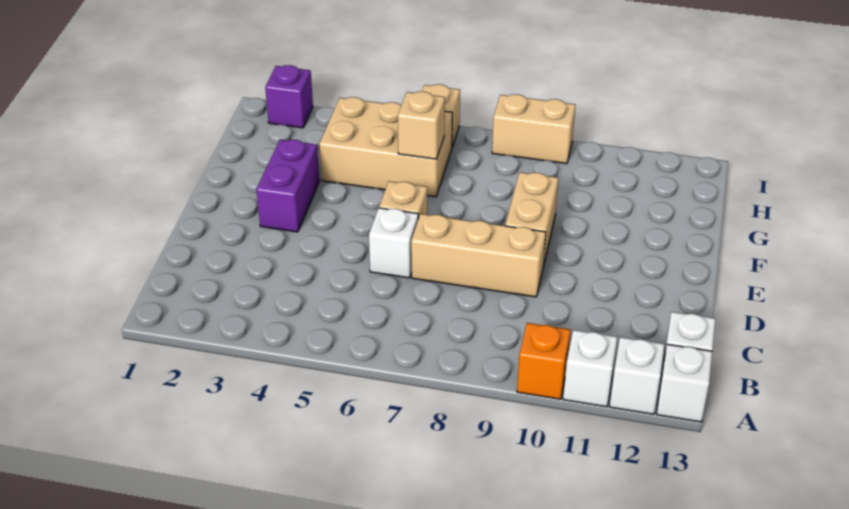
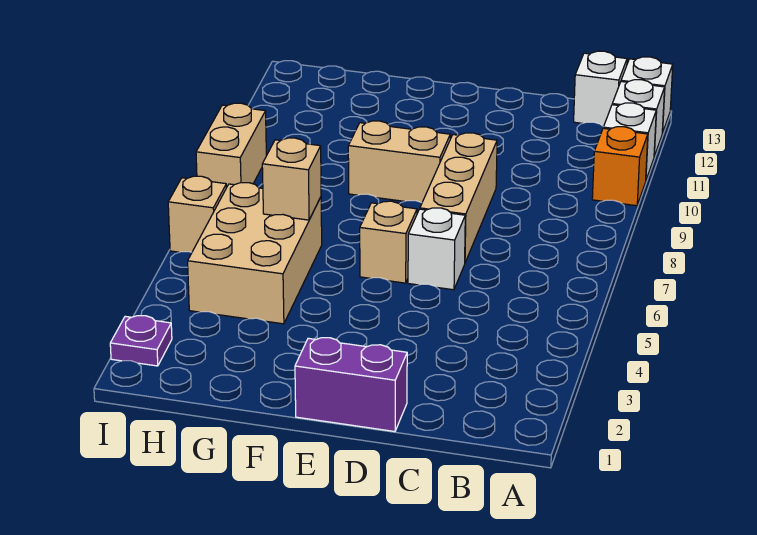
purple brick E3:F3 level 1 -> purple brick D1:E1 level 1
purple brick I2 level 1 -> purple plate I2 level 1

